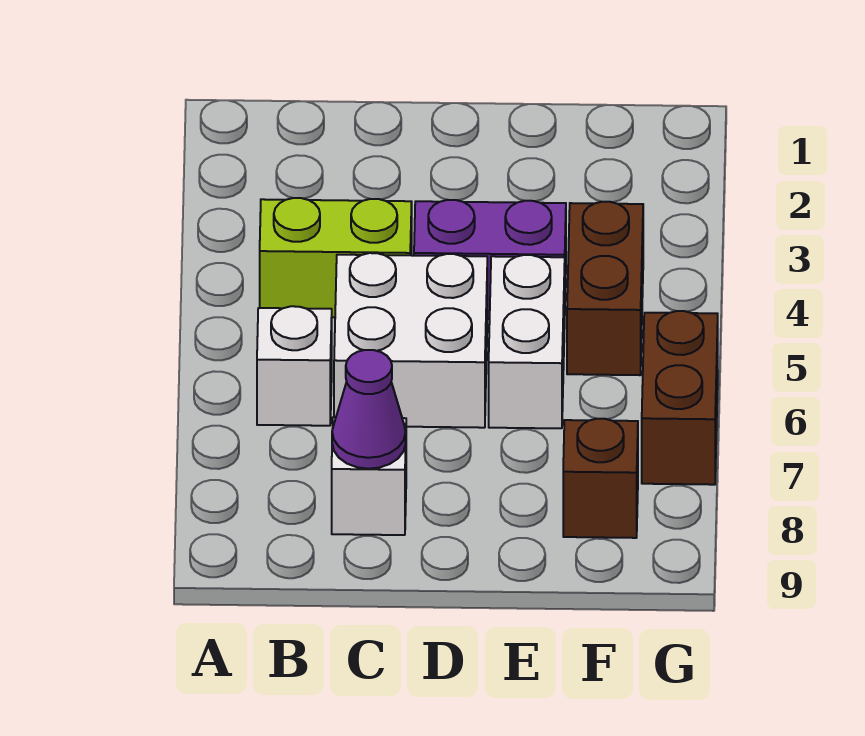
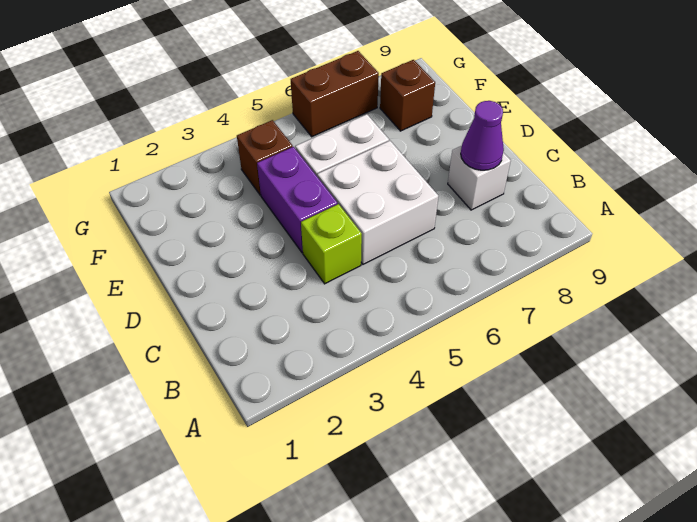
lime brick B4:C4 level 1 -> lime brick C4 level 1
white brick B6 level 1 -> none
brown brick F4:F5 level 1 -> brown brick F4 level 1

